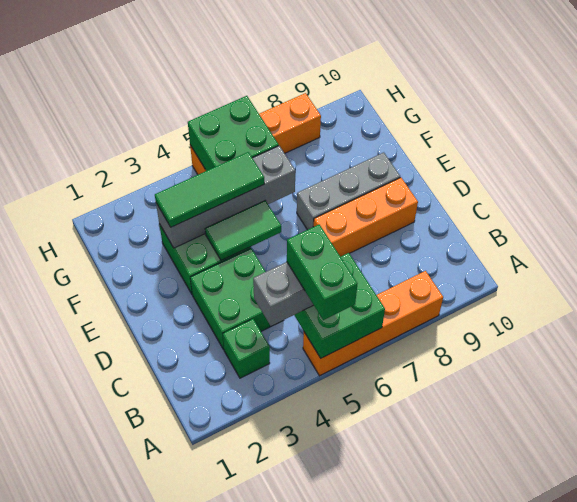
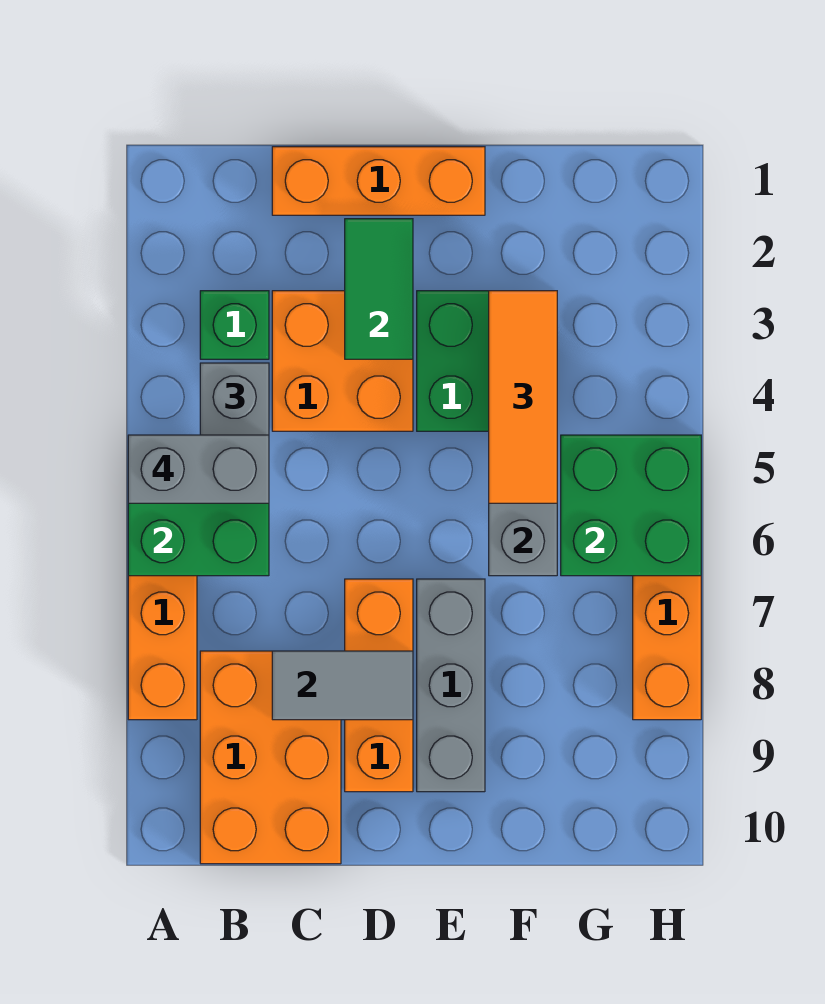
green brick A5:B5 level 4 -> grey brick A5:B5 level 4
none -> orange brick B8:C10 level 1
none -> orange brick C1:E1 level 1
green brick C3:D4 level 1 -> orange brick C3:D4 level 1
none -> grey tile C8:D8 level 2
green tile E4:E5 level 2 -> green tile D2:D3 level 2
green tile F3:F5 level 3 -> orange tile F3:F5 level 3

